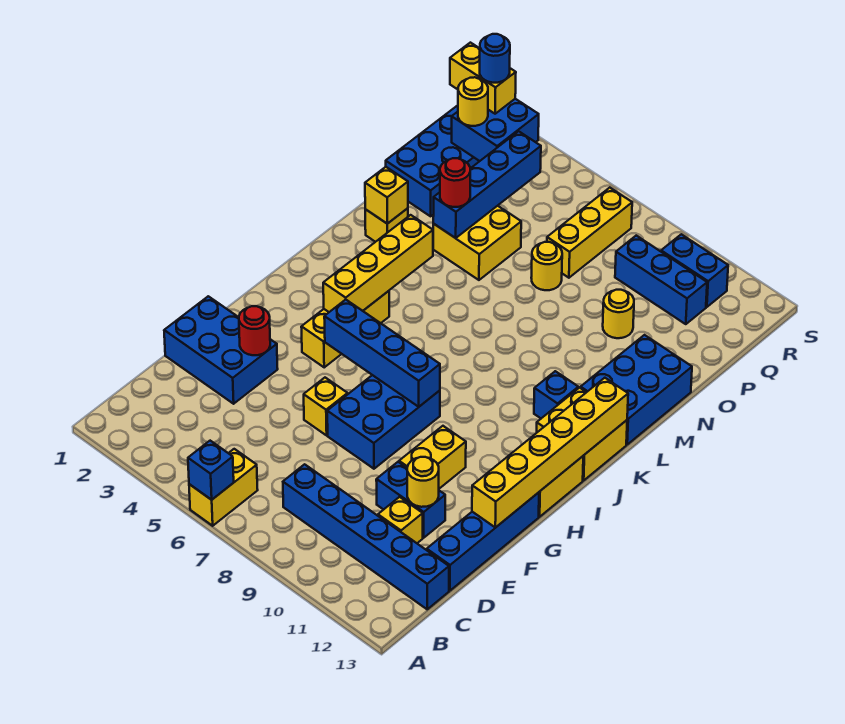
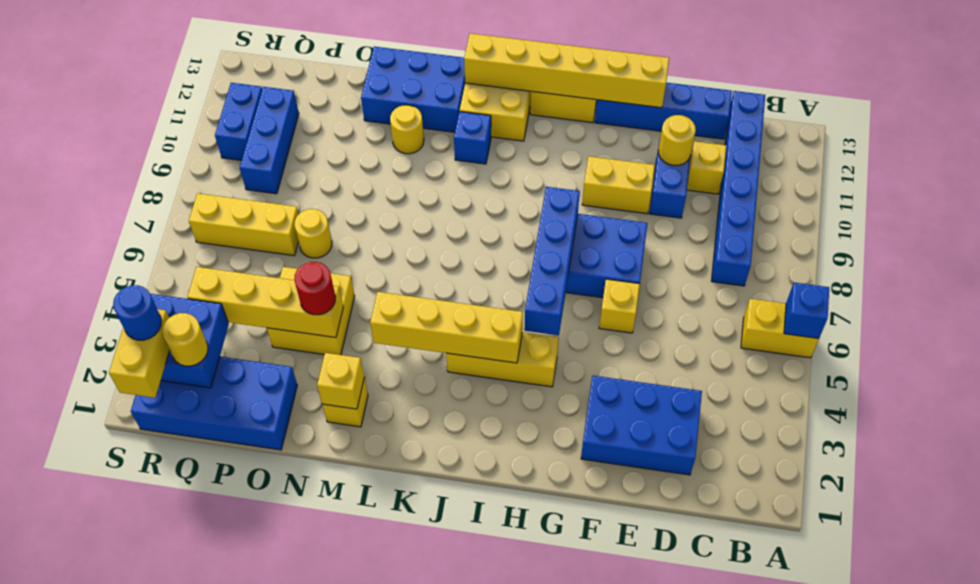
blue brick E1:F3 level 1 -> blue brick D2:F3 level 1
red round brick F3 level 2 -> none
blue brick N4:Q4 level 2 -> yellow brick N4:Q4 level 2
yellow round brick O10 level 1 -> yellow round brick M11 level 1

